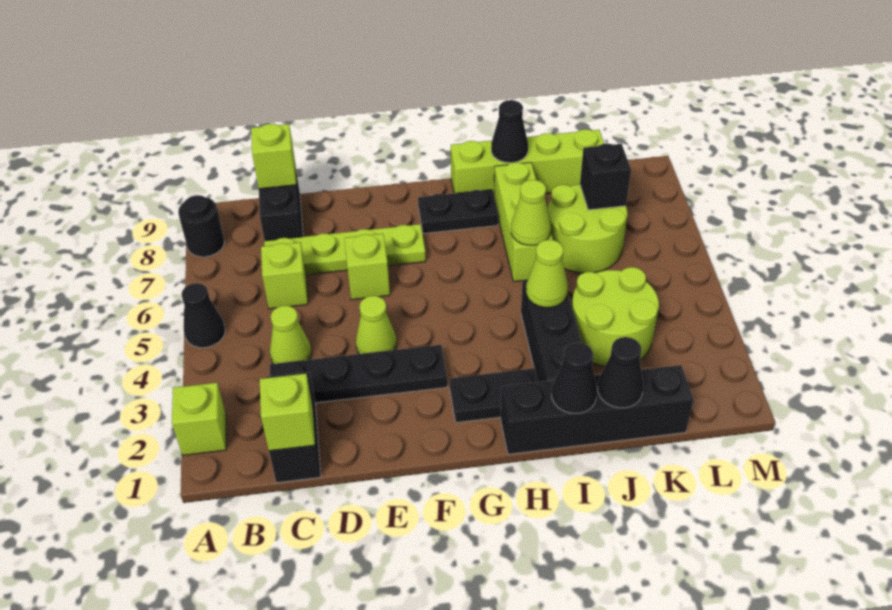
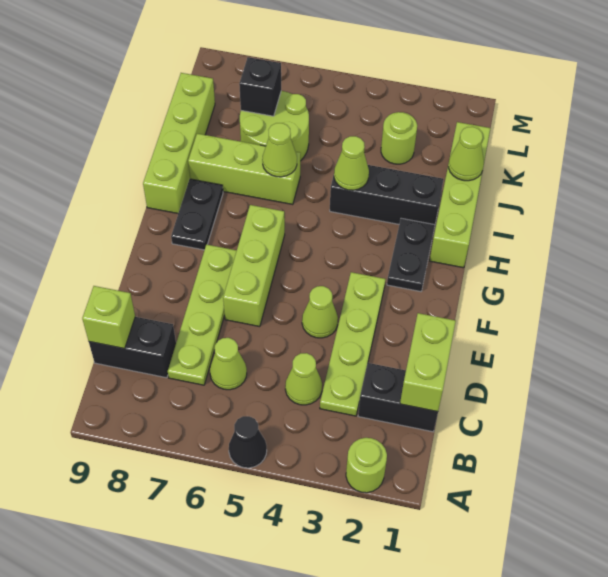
lime brick A2 level 1 -> lime round brick A2 level 1
black round brick A8 level 1 -> none
lime brick C1 level 2 -> lime brick C1:D1 level 2
black plate C3:F3 level 1 -> lime plate C3:F3 level 1
lime brick C6 level 1 -> lime cone C6 level 1
lime brick E6 level 1 -> lime brick E6:G6 level 1
black brick H1:K1 level 1 -> lime brick H1:K1 level 1
black cone I1 level 2 -> none
black cone I9 level 2 -> none
black cone J1 level 2 -> lime cone J1 level 2
lime round brick J3:K4 level 1 -> lime round brick K3 level 1

